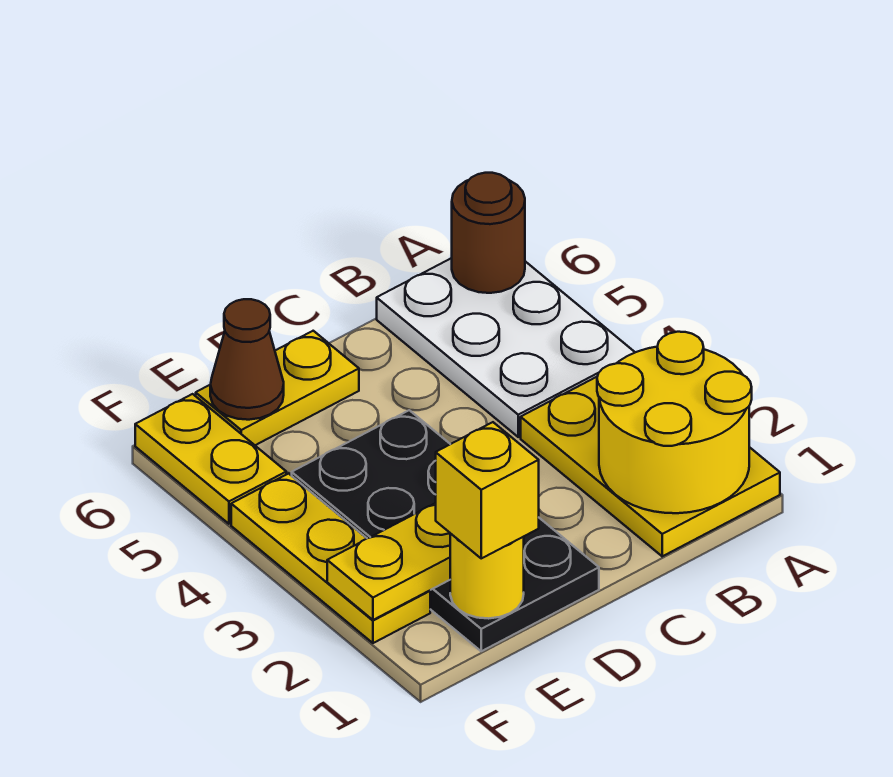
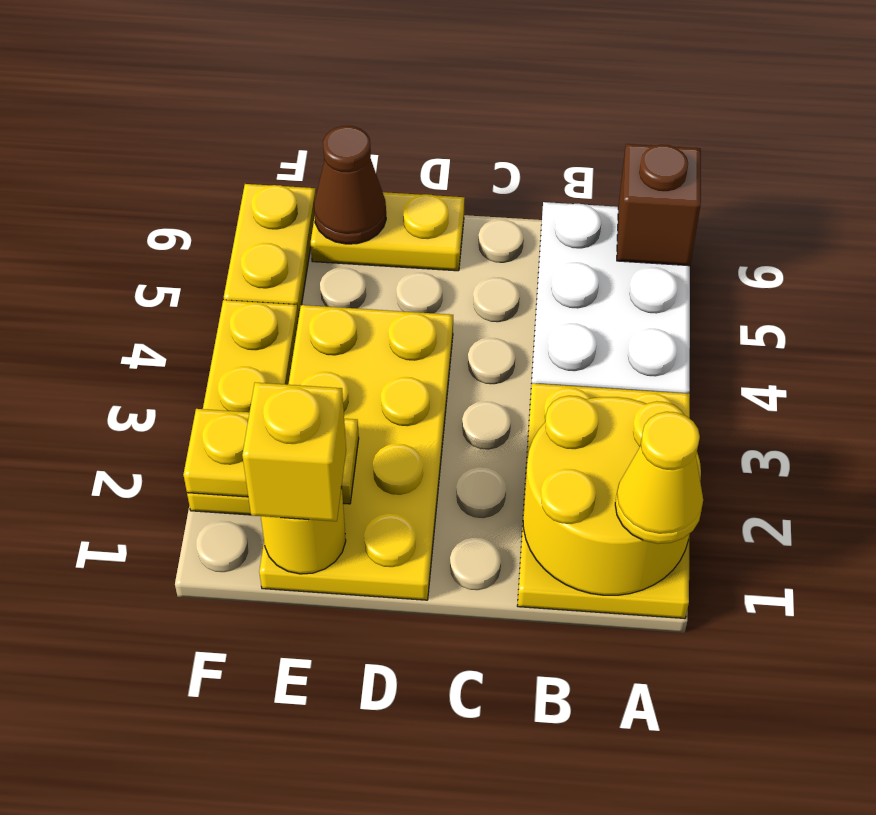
none -> yellow cone A1 level 3
brown round brick A6 level 2 -> brown brick A6 level 2
black plate D1:E4 level 1 -> yellow plate D1:E4 level 1

